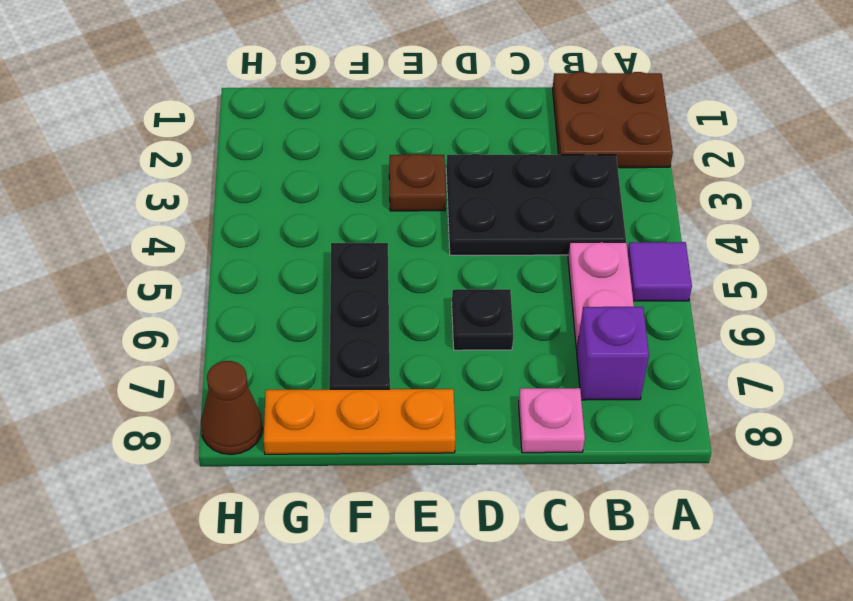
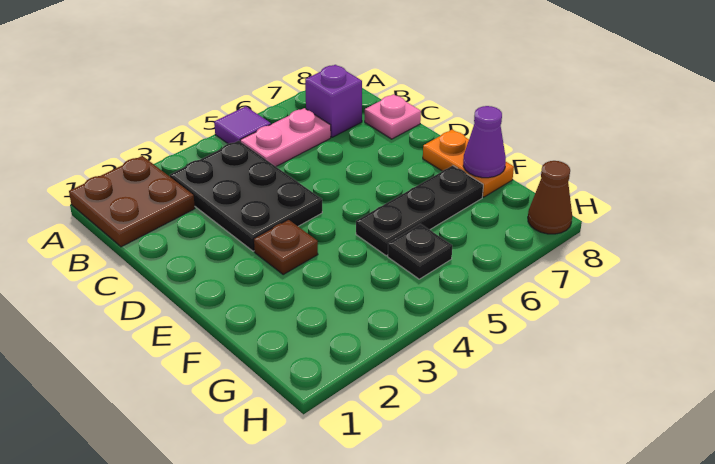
black plate D6 level 1 -> black plate G5 level 1
orange plate E8:G8 level 1 -> orange plate E8:F8 level 1
none -> purple cone F8 level 2

